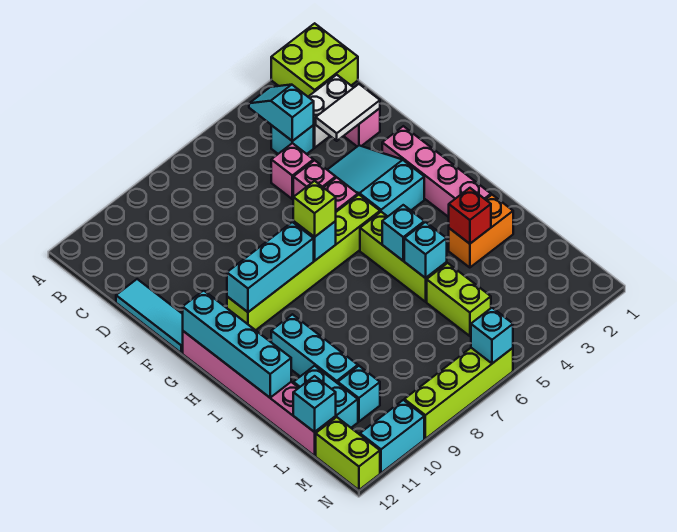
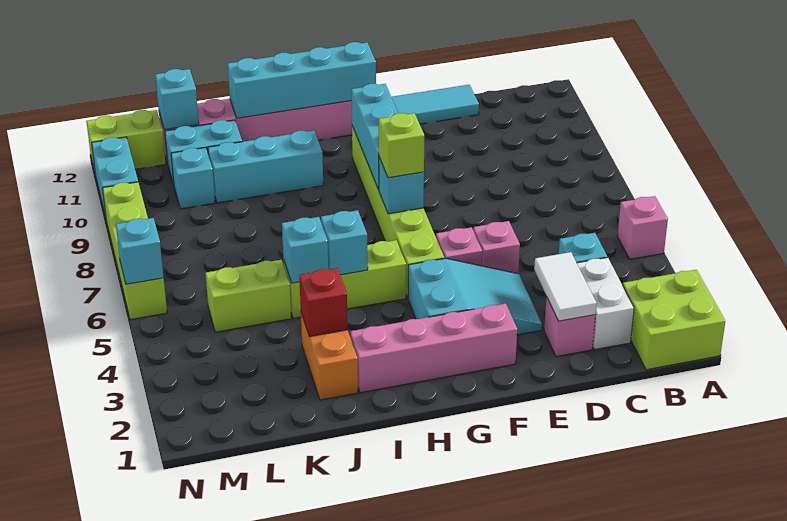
cyan slope B4:C4 level 2 top C -> none
pink brick D5 level 1 -> pink brick A5 level 1

